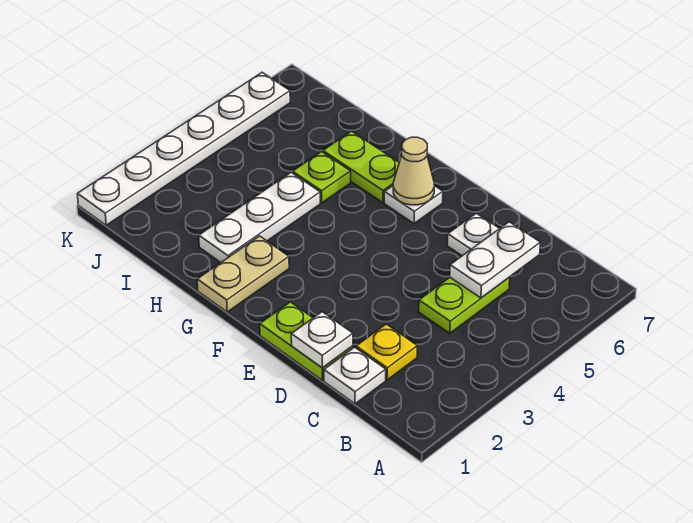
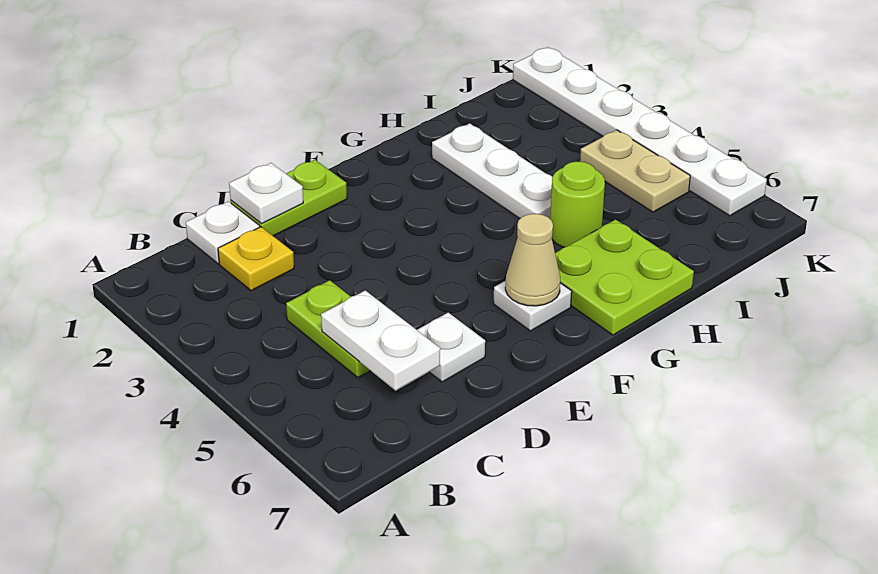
tan plate G1:G2 level 1 -> tan plate J4:J5 level 1
lime plate G6:H6 level 1 -> lime plate G6:H7 level 1
lime plate H5 level 1 -> lime round brick H5 level 1

